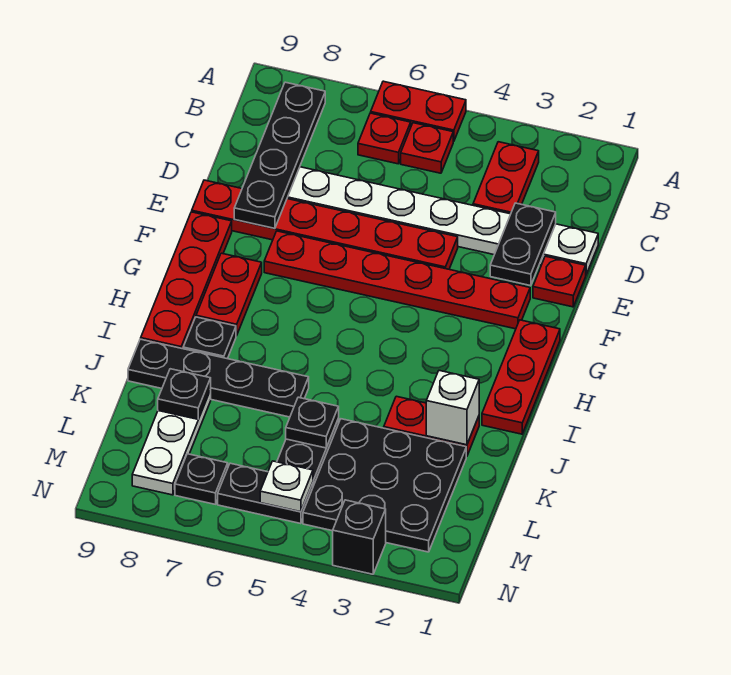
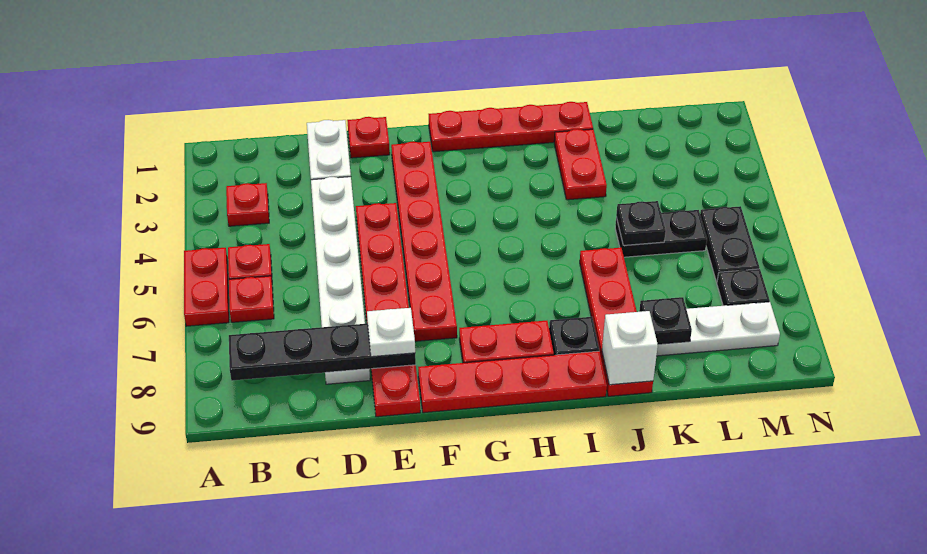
red plate B3:C3 level 1 -> red plate B3 level 1
black plate D2:E2 level 2 -> none
red plate G1:I1 level 1 -> red plate G1:J1 level 1
white brick J2 level 2 -> white brick J9 level 2
black plate J6:J9 level 1 -> red plate J6:J9 level 1
black plate K2:M4 level 1 -> none
white plate M5 level 2 -> white plate E8 level 3
black brick N3 level 1 -> none

